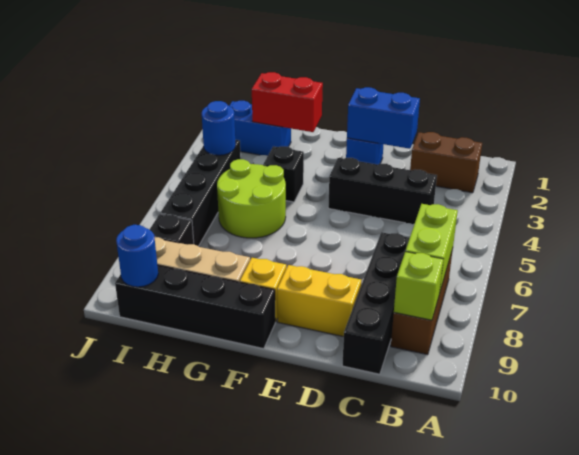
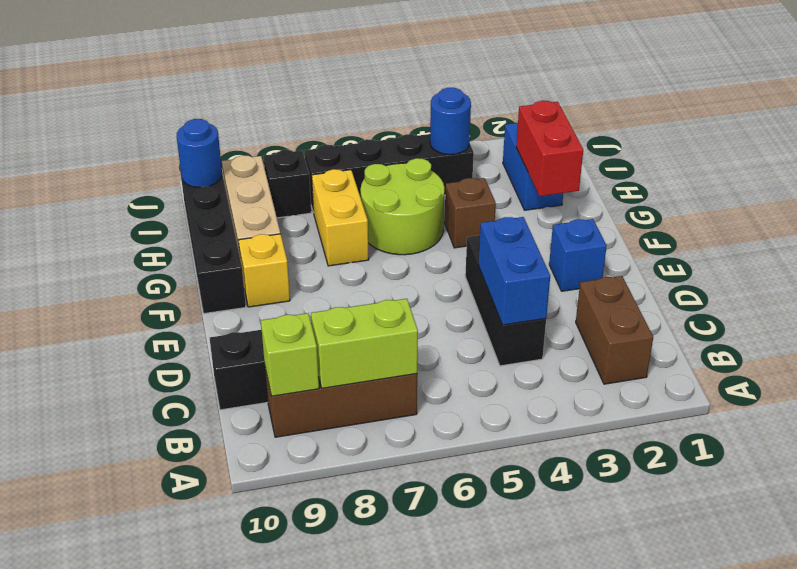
blue brick D2:E2 level 2 -> blue brick C4:D4 level 2
yellow brick D9:E9 level 1 -> yellow brick G7:H7 level 1
black brick G4 level 1 -> brown brick G4 level 1

